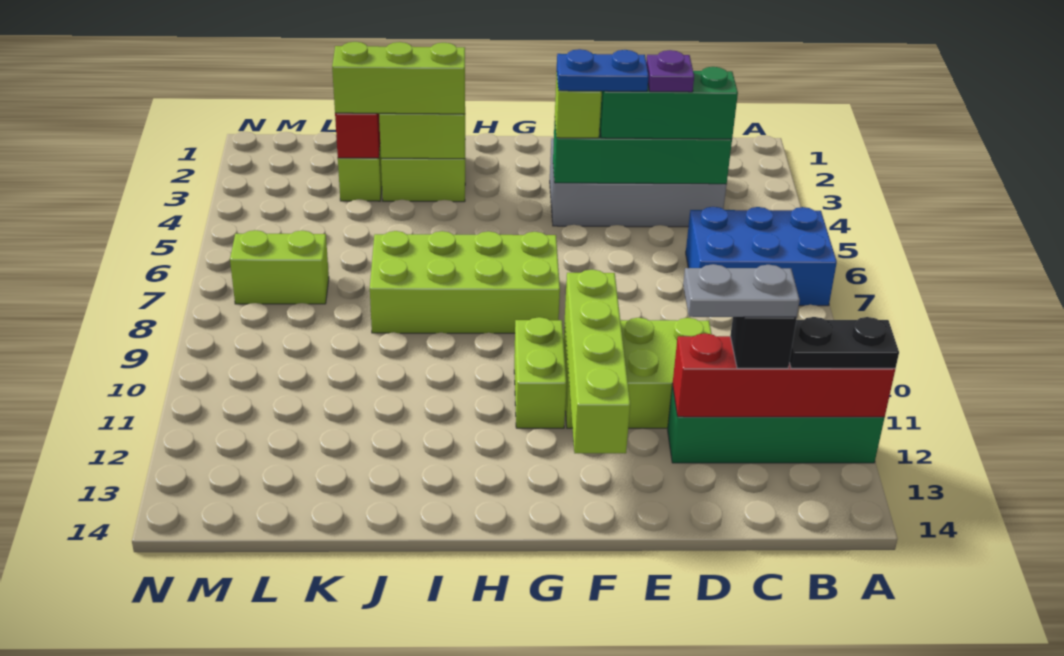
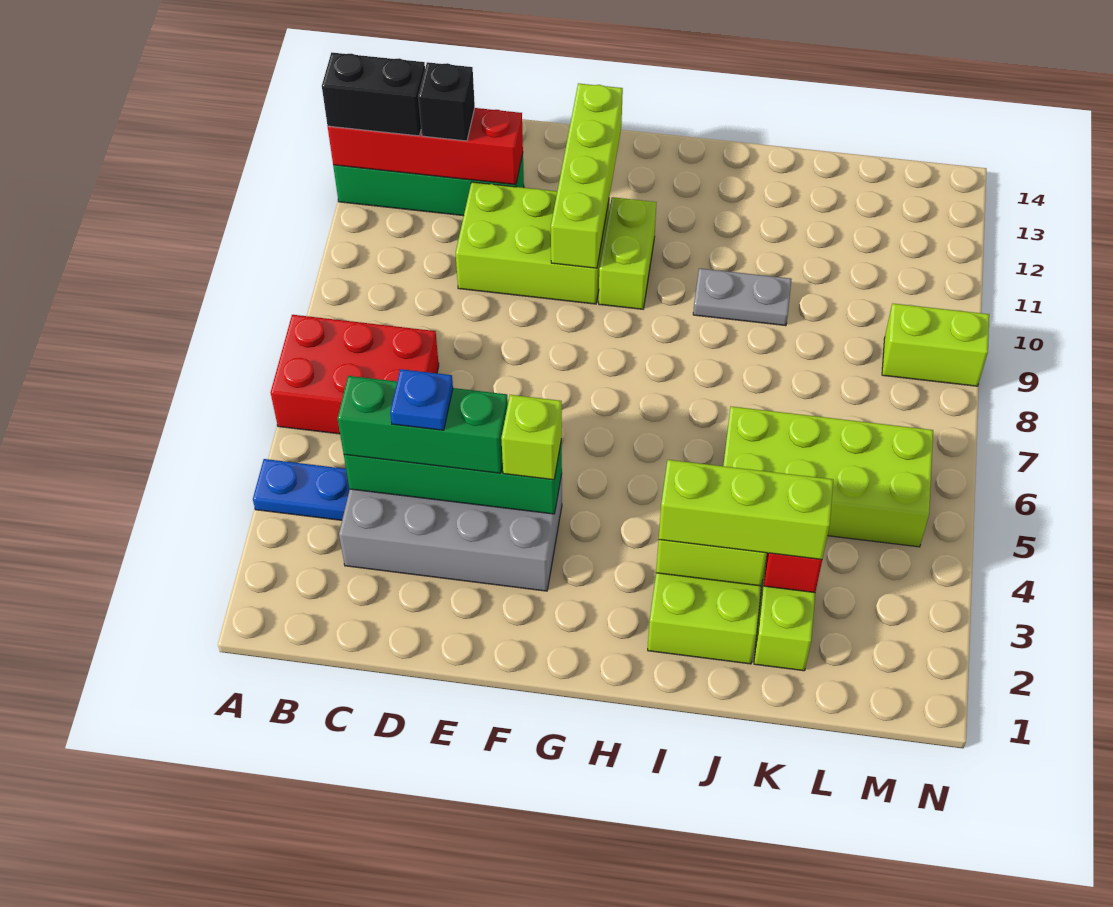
blue brick A6:C7 level 1 -> red brick A6:C7 level 1
black plate A12:B12 level 3 -> black brick A12:B12 level 3
grey plate C12:D12 level 4 -> grey plate I10:J10 level 1
purple plate D4 level 4 -> blue plate D4 level 4
blue plate E4:F4 level 4 -> blue plate A4:B4 level 1
lime brick G7:J8 level 1 -> lime brick J5:M6 level 1
lime brick L7:M7 level 1 -> lime brick M9:N9 level 1

